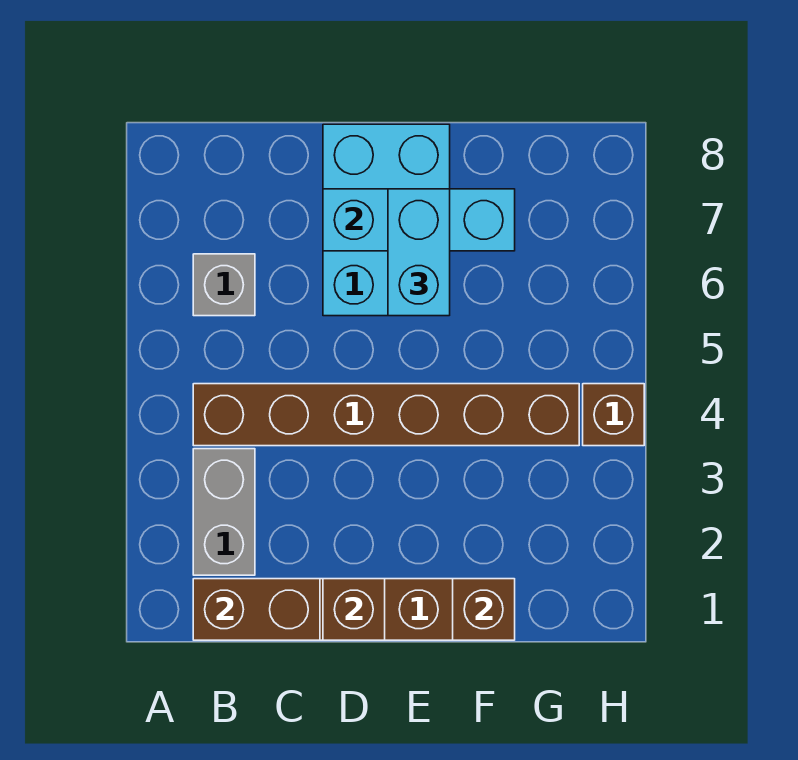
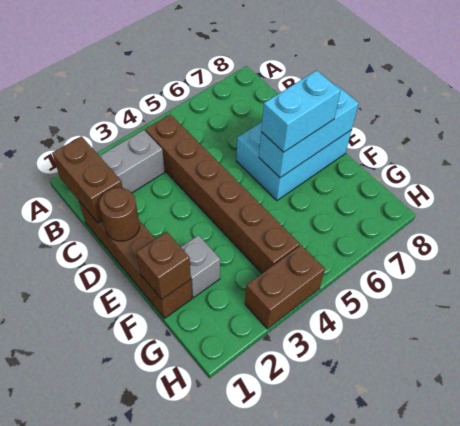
grey brick B6 level 1 -> grey brick F2 level 1
brown brick D1 level 2 -> brown round brick D1 level 2
cyan brick D7:F7 level 2 -> cyan brick E6:E8 level 2
brown brick H4 level 1 -> brown brick H3:H4 level 1

